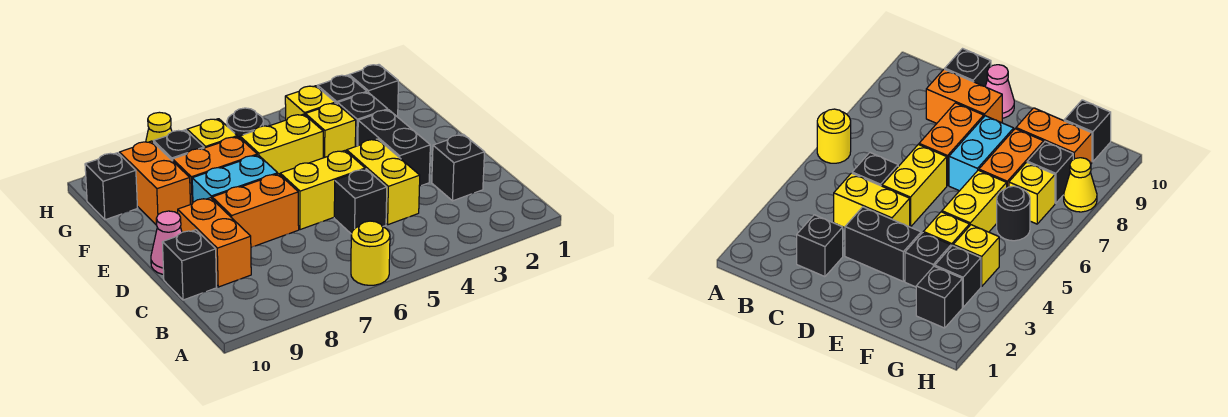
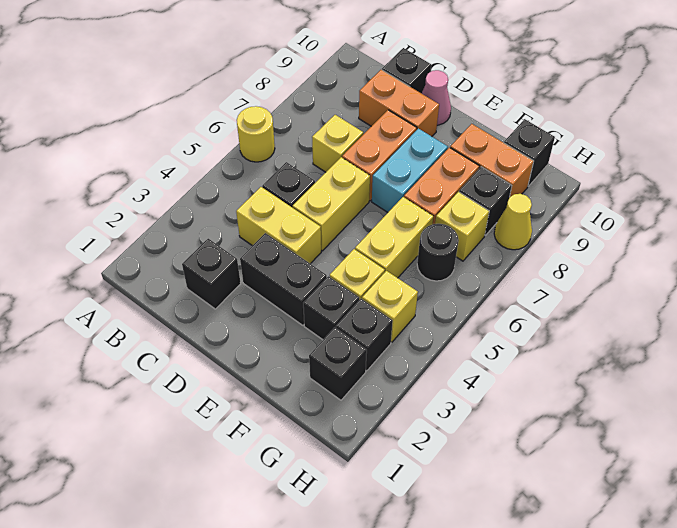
none -> yellow brick C7 level 1

